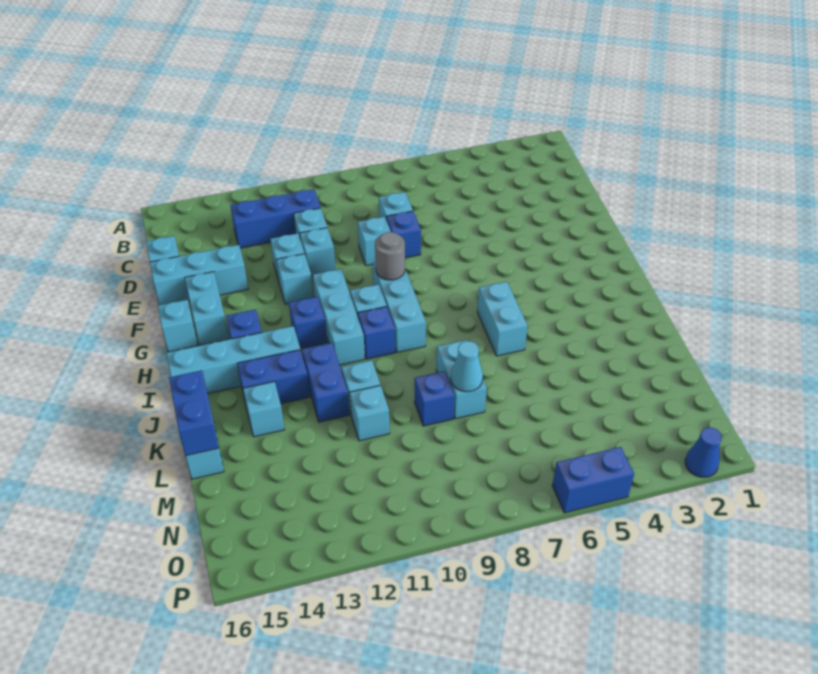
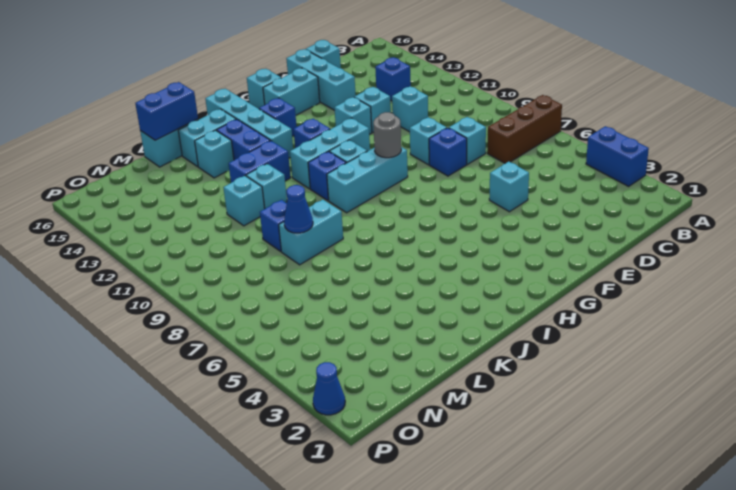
none -> brown brick A7:C7 level 1
blue brick C11:C13 level 1 -> blue brick C13 level 1
cyan brick E11 level 1 -> cyan brick E5 level 1
cyan brick I6:J6 level 1 -> cyan brick J15:K15 level 1
cyan cone L8 level 2 -> blue cone L8 level 2
blue brick P5:P6 level 1 -> blue brick A3:A4 level 1

